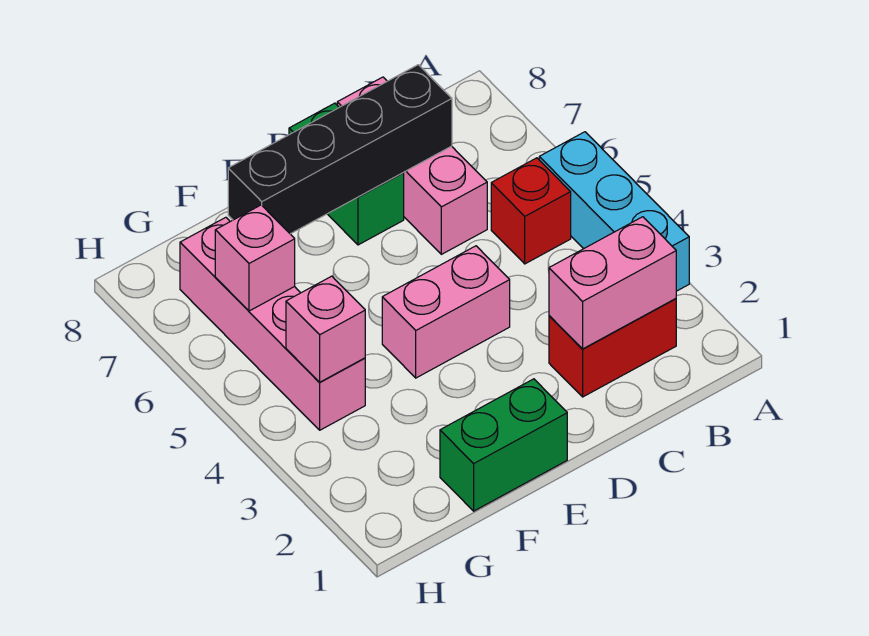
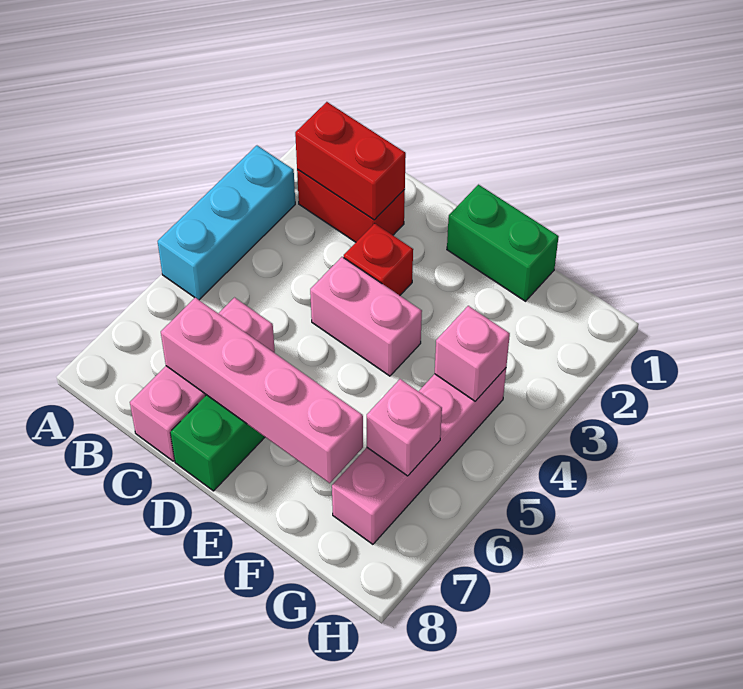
pink brick B2:C2 level 2 -> red brick B2:C2 level 2
red brick B5 level 1 -> red brick D3 level 1
black brick C7:F7 level 2 -> pink brick C7:F7 level 2

